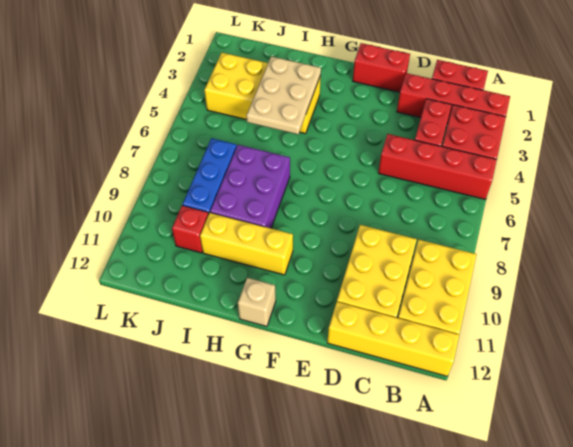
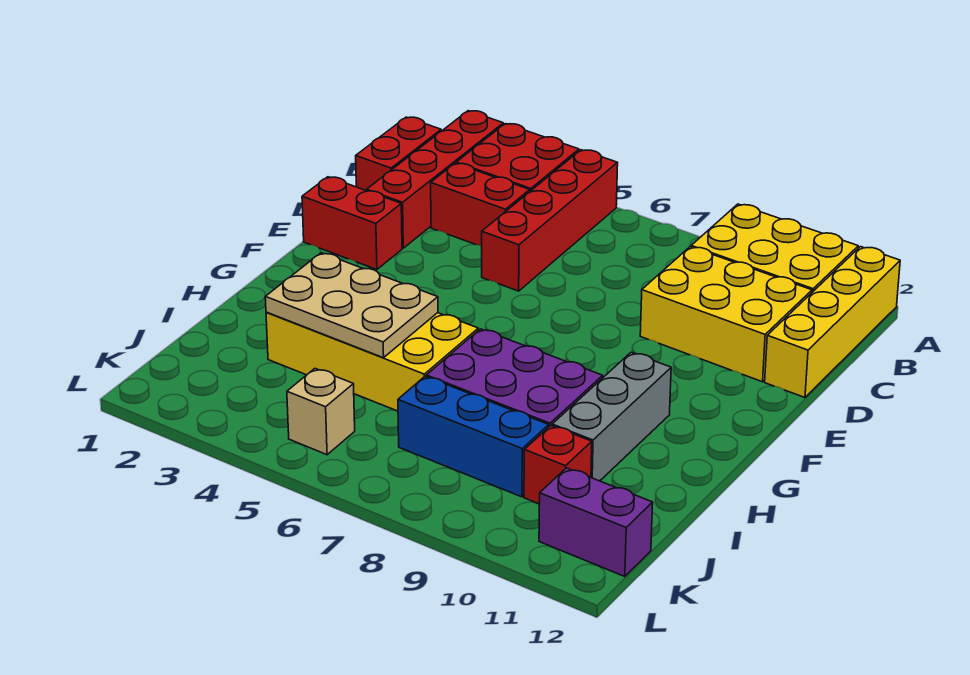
red brick E1:F1 level 1 -> red brick E1:E2 level 1
yellow brick G10:I10 level 1 -> grey brick G10:I10 level 1
tan brick G12 level 1 -> tan brick K5 level 1
yellow brick H3:K4 level 1 -> yellow brick H3:I6 level 1
none -> purple brick K11:K12 level 1

